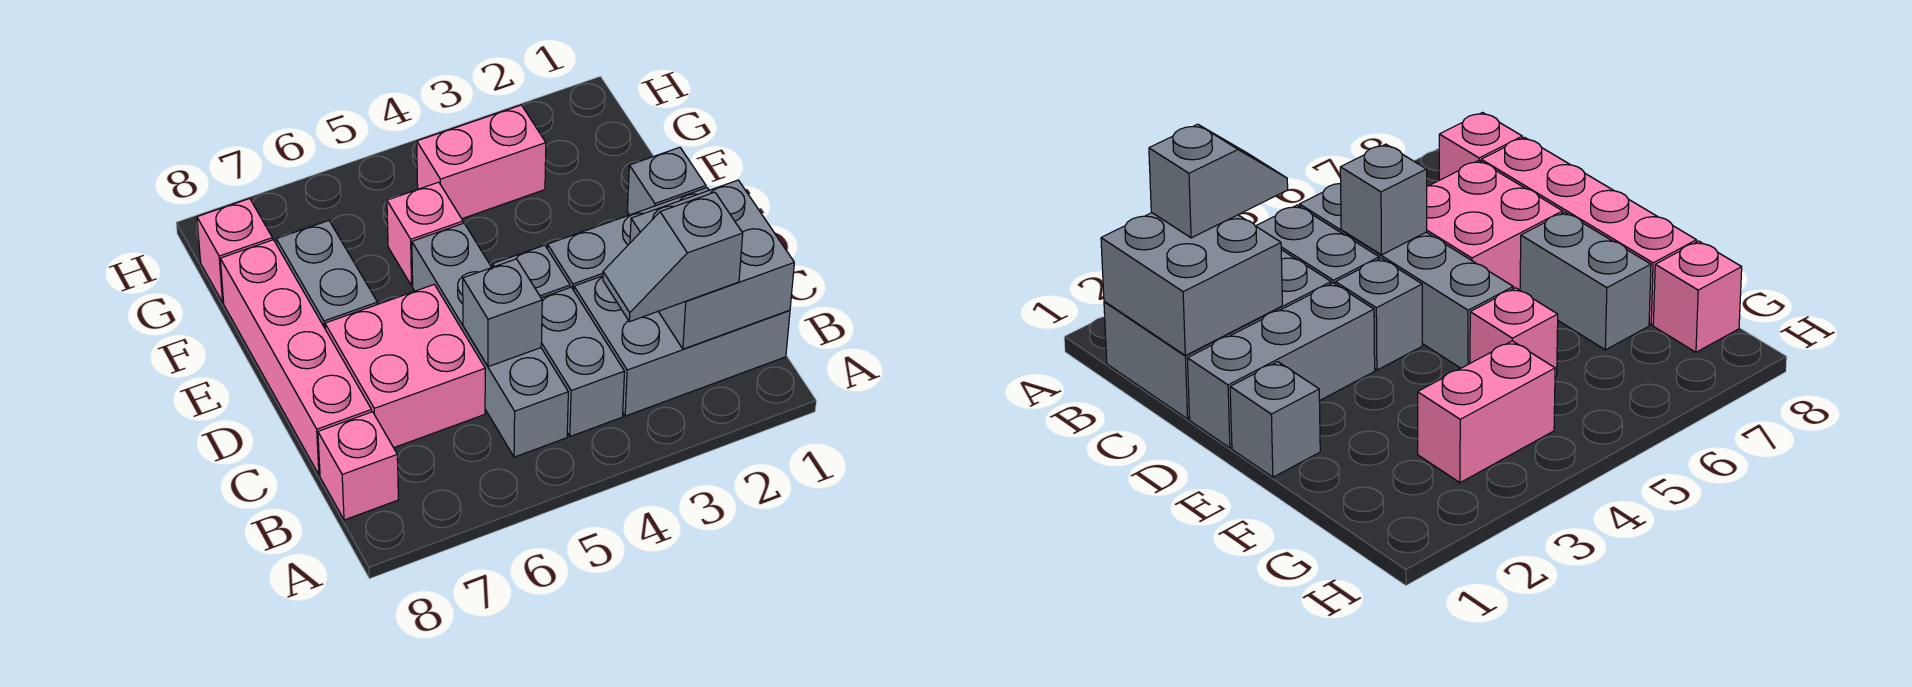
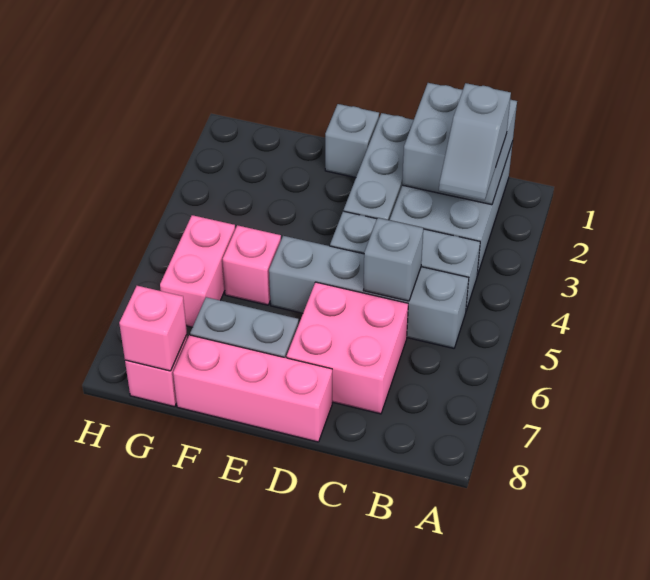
pink brick B8 level 1 -> pink brick G8 level 2
pink brick C8:F8 level 1 -> pink brick D8:F8 level 1
pink brick G3:G4 level 1 -> pink brick G5:G6 level 1

